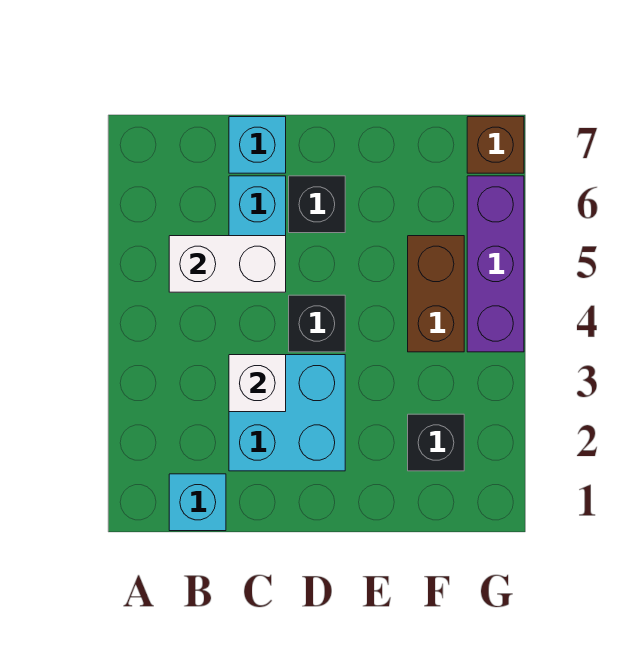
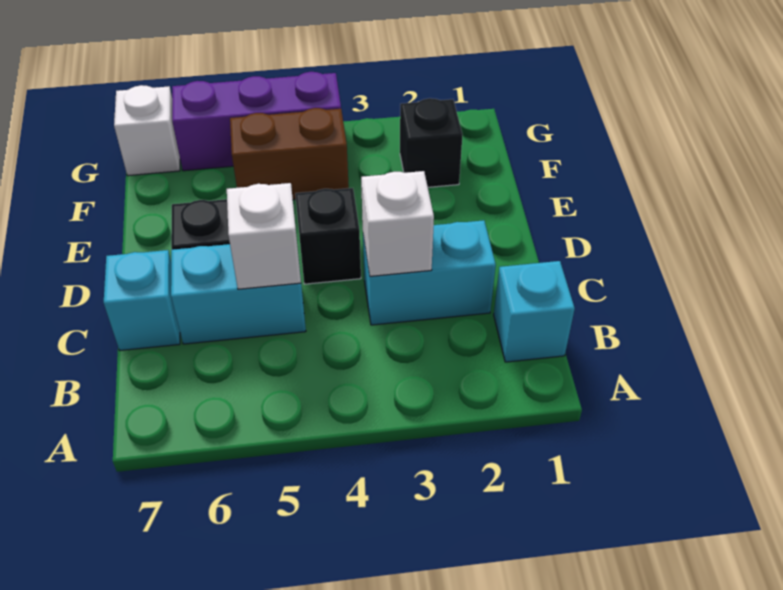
white brick B5:C5 level 2 -> white brick C5 level 2
cyan brick C2:D3 level 1 -> cyan brick C2:C3 level 1
brown brick G7 level 1 -> white brick G7 level 1

